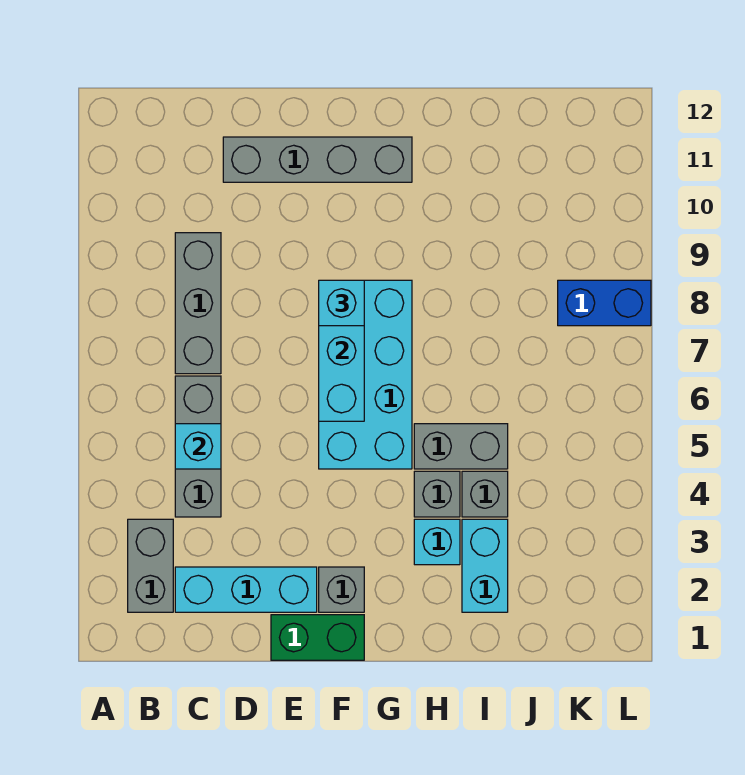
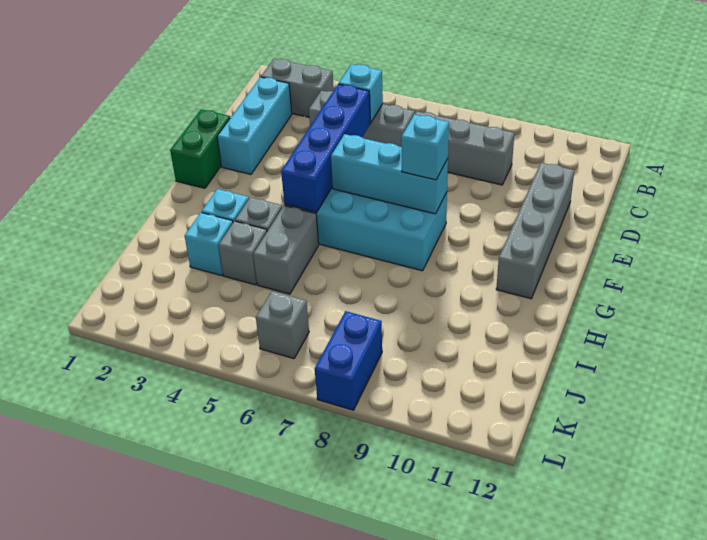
none -> blue brick D5:G5 level 2
grey brick F2 level 1 -> grey brick K6 level 1
cyan brick I2:I3 level 1 -> cyan brick I3 level 1

